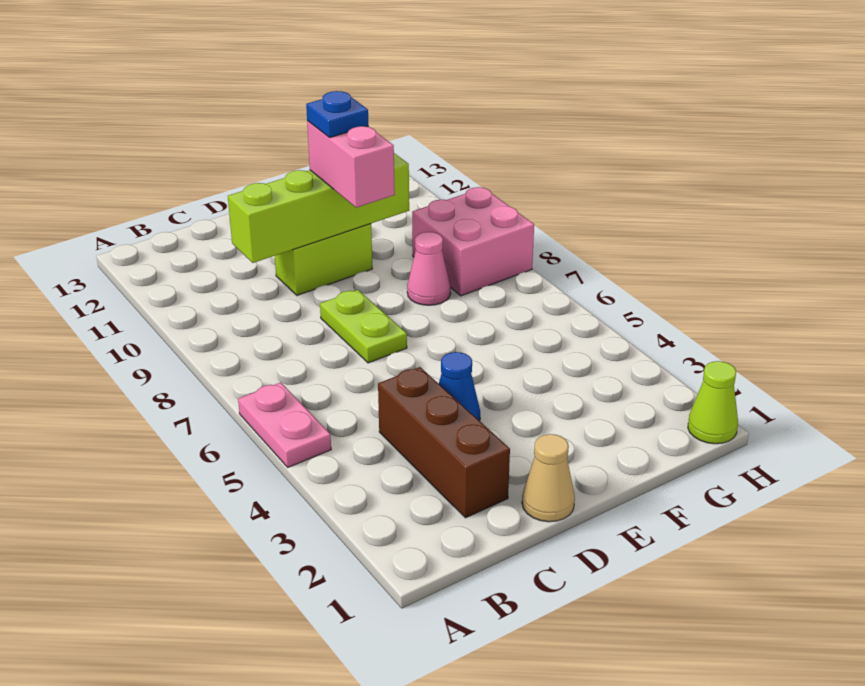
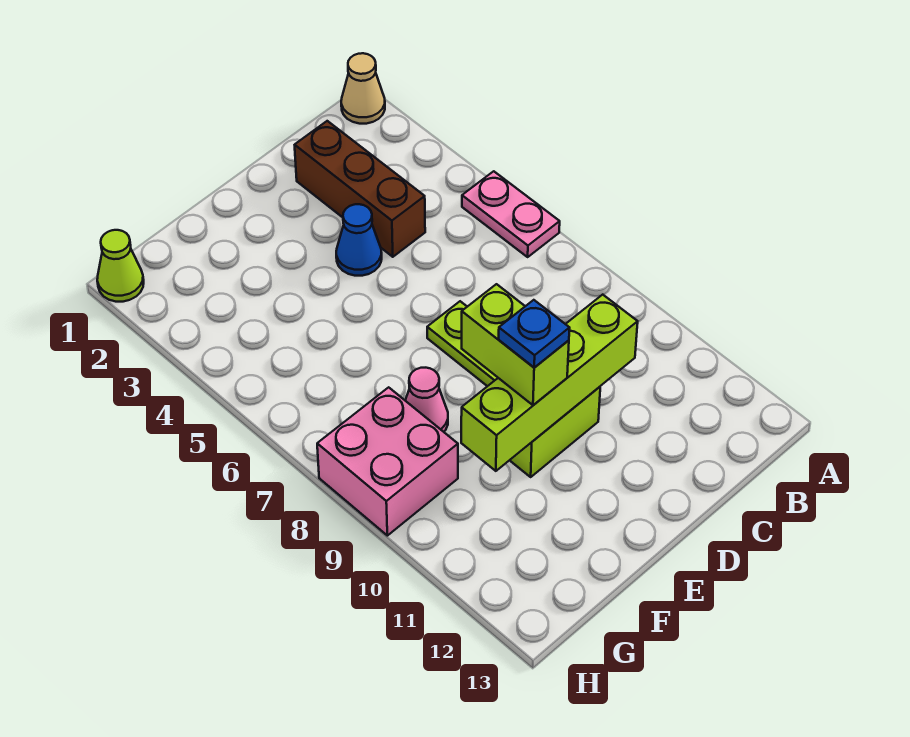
tan cone D1 level 1 -> tan cone A1 level 1
pink brick E9:E10 level 3 -> lime brick E9:E10 level 3

